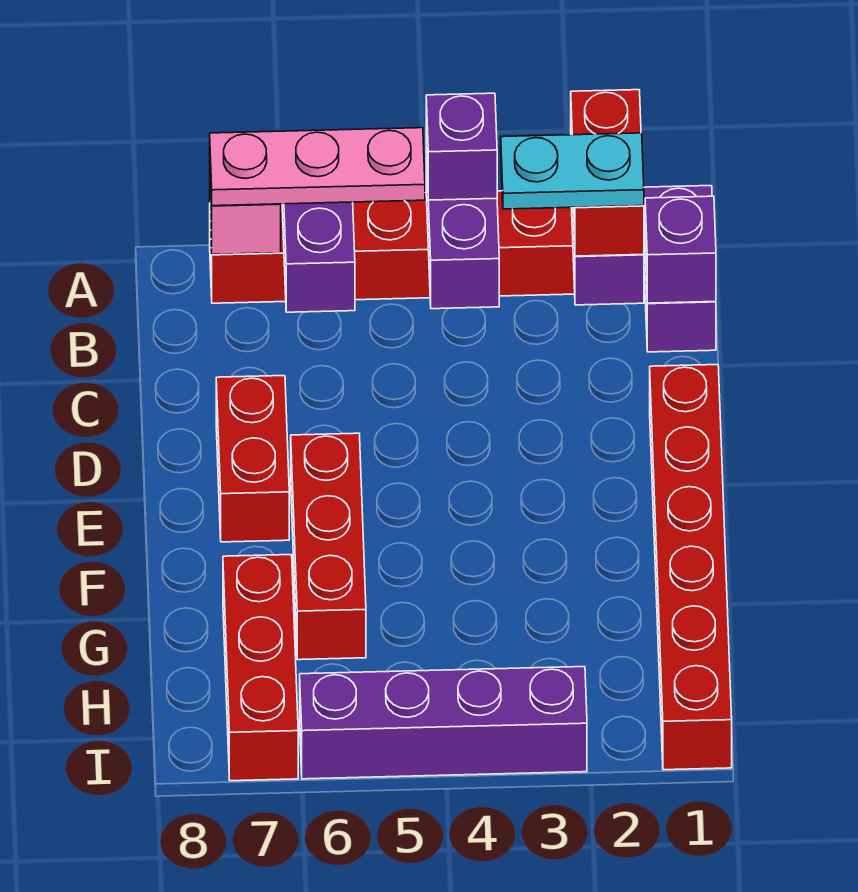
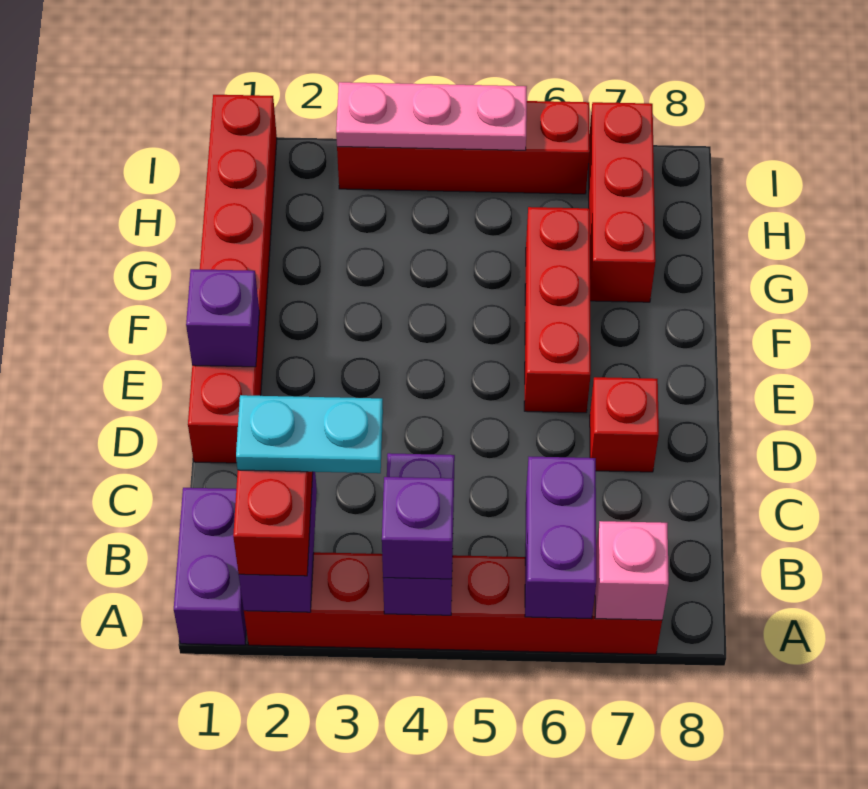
pink plate A5:A7 level 3 -> pink plate I3:I5 level 2
purple brick B1 level 2 -> purple brick E1 level 2
red brick D7:E7 level 1 -> red brick D7 level 1
purple brick I3:I6 level 1 -> red brick I3:I6 level 1

